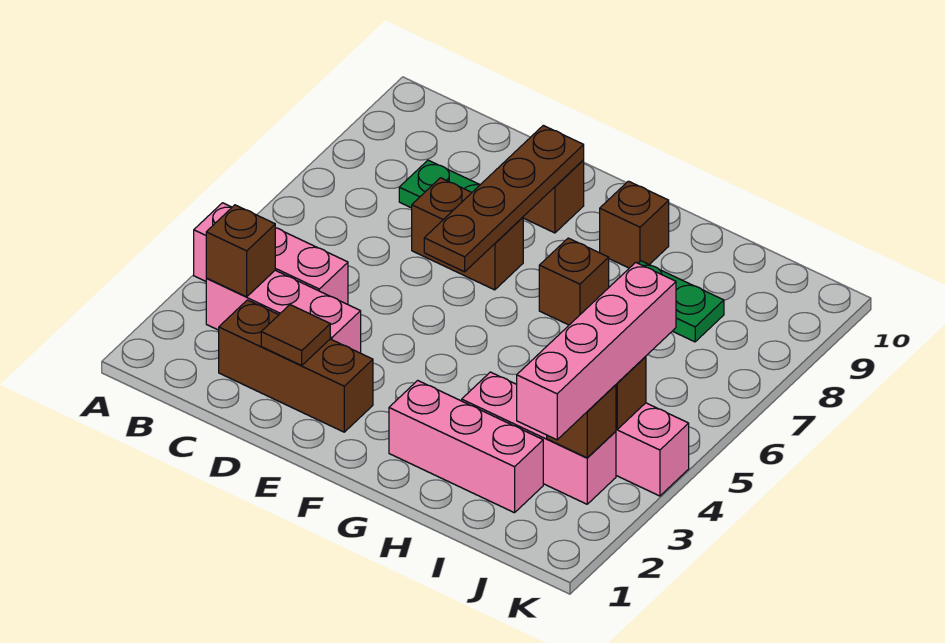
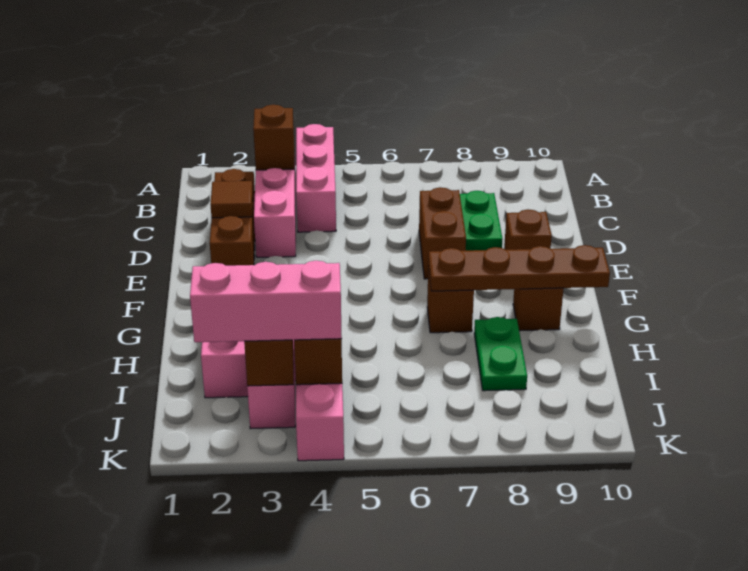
brown plate E6:E9 level 2 -> brown plate G7:G10 level 2
pink brick J2:J5 level 3 -> pink brick J2:J4 level 3

